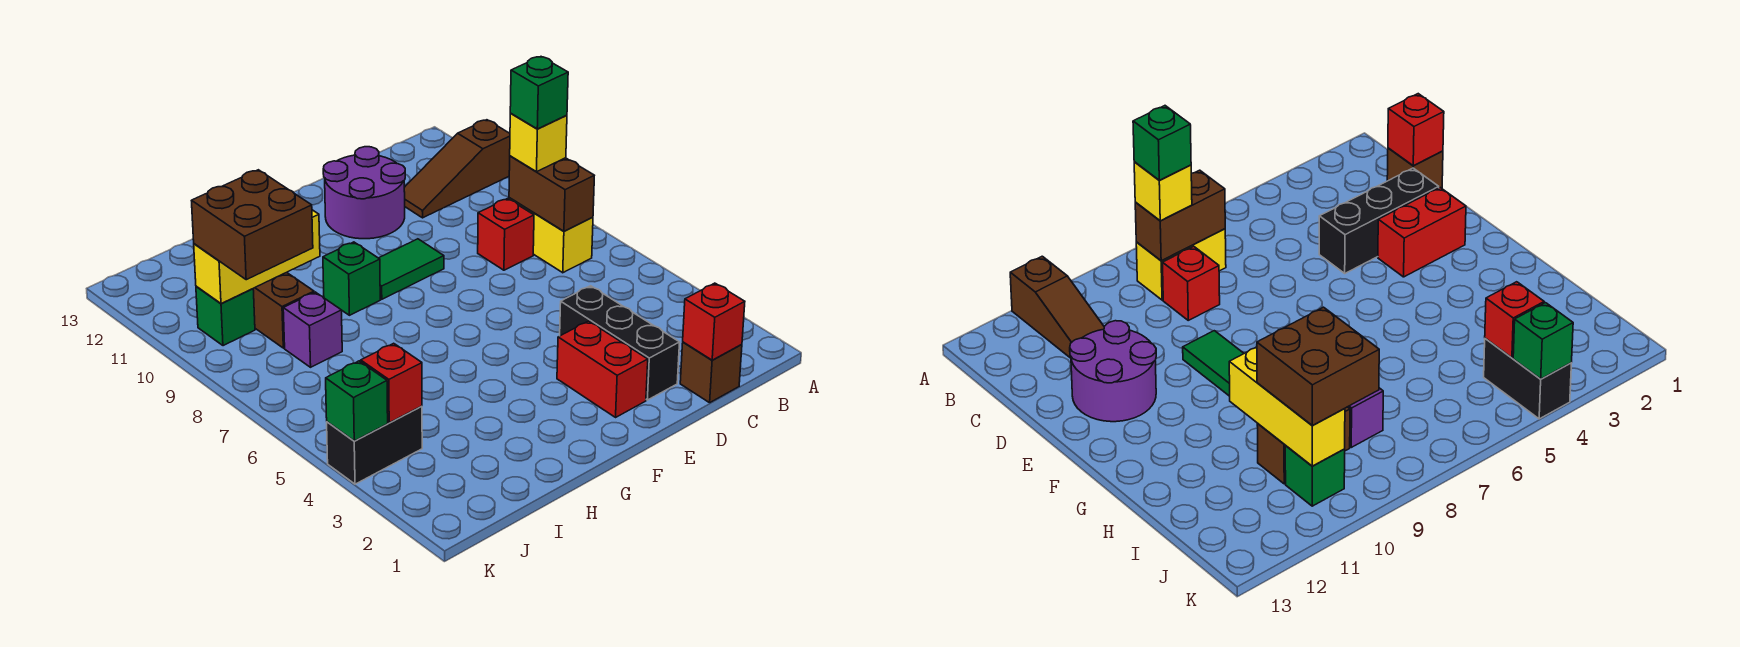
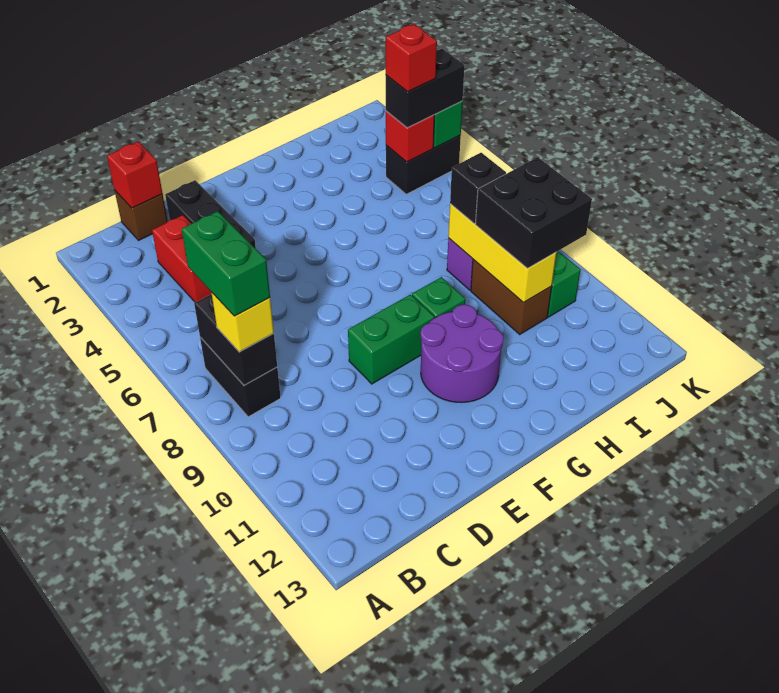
brown slope A11:C11 level 1 top A -> none
yellow brick B7:B8 level 1 -> black brick B7:B8 level 1
brown brick B7:B8 level 2 -> black brick B7:B8 level 2
green brick B8 level 4 -> green brick B7:B8 level 4
red brick C8 level 1 -> red brick J4 level 4
purple round brick D11:E12 level 1 -> purple round brick F10:G11 level 1
red brick E2:E3 level 1 -> red brick C3:C4 level 1
green tile E9:F9 level 1 -> green brick E9:F9 level 1
yellow brick H10:J10 level 2 -> yellow brick I8:I10 level 2
none -> black brick I8 level 3
brown brick I9:J10 level 3 -> black brick I9:J10 level 3
none -> black brick J4:K4 level 3

